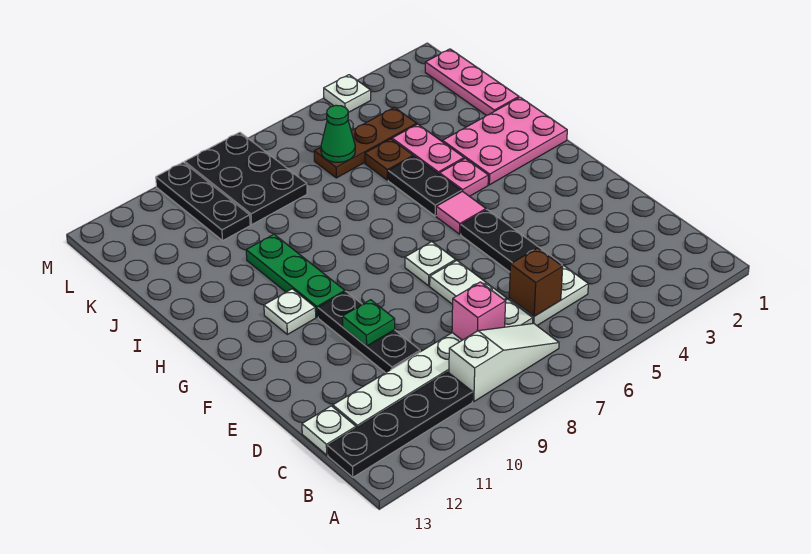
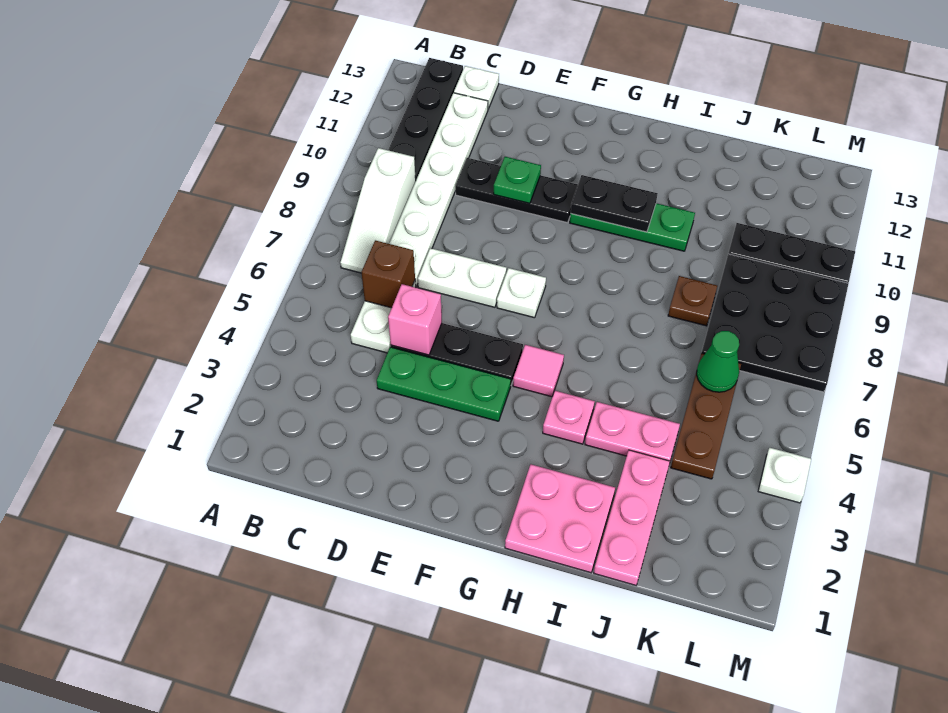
pink brick C8 level 2 -> pink brick D5 level 2
none -> green plate D4:F4 level 1
white plate G11 level 1 -> none
pink plate H1:I3 level 1 -> pink plate H1:I2 level 1
black plate H5:I5 level 1 -> black plate G10:H10 level 2
pink plate J1:L1 level 1 -> pink plate J1:J3 level 1
brown plate J5 level 1 -> brown plate J8 level 1
black plate K8:M9 level 1 -> black plate K7:M9 level 1

